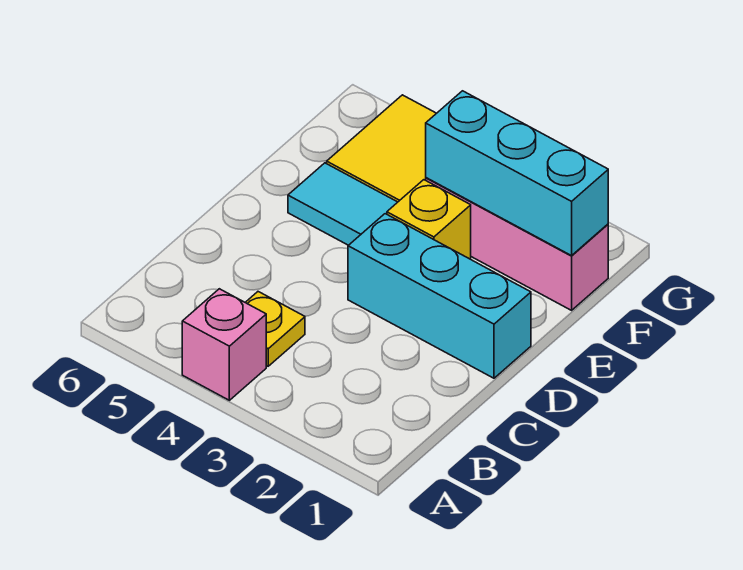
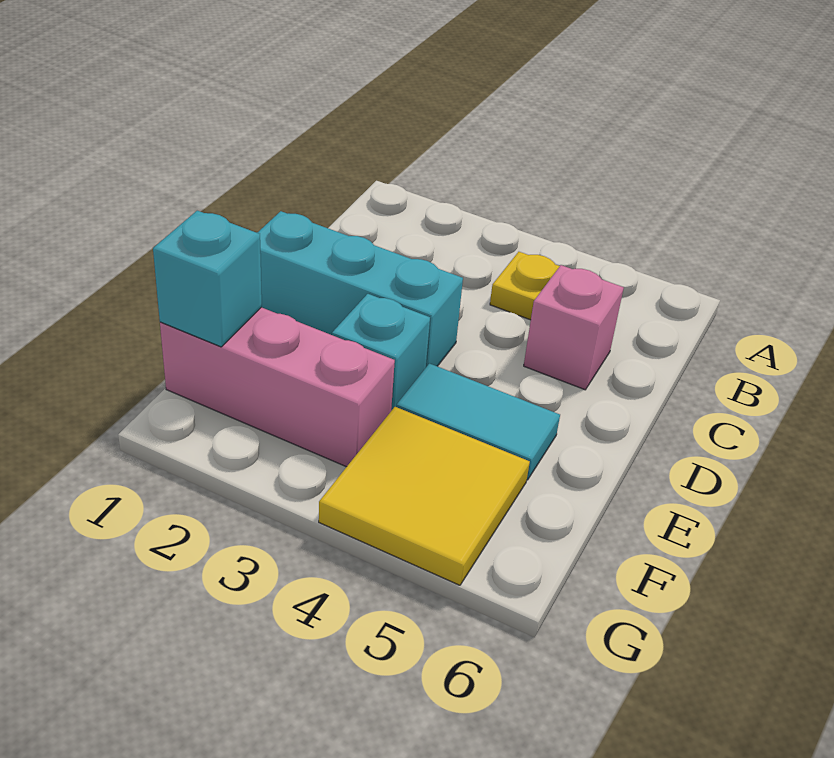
pink brick A4 level 1 -> pink brick C5 level 1
yellow brick E3 level 1 -> cyan brick E3 level 1
cyan brick F1:F3 level 2 -> cyan brick F1 level 2

